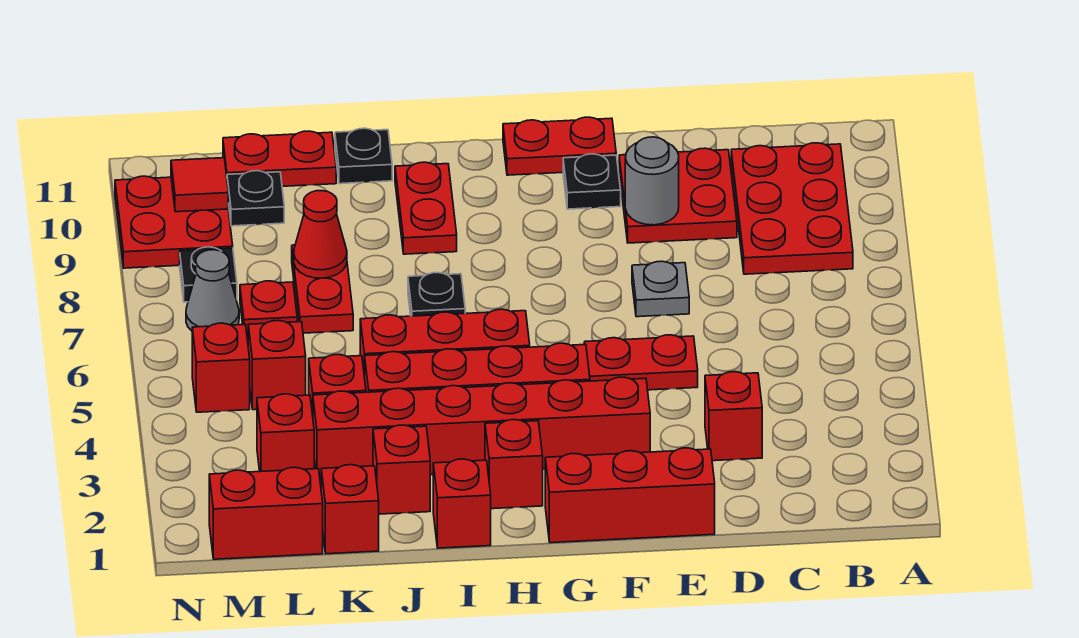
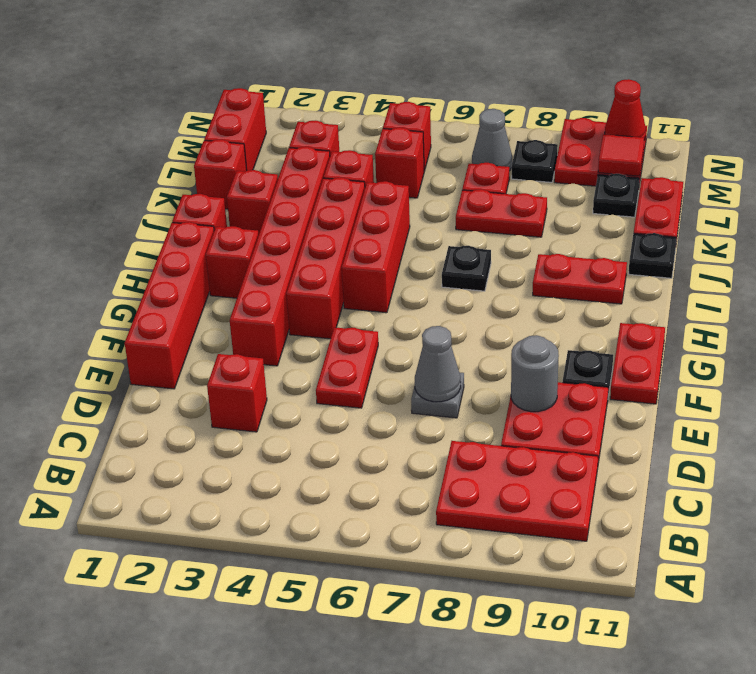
red brick E1:G1 level 1 -> red brick E1:H1 level 1
none -> grey cone E7 level 2
red cone K8 level 2 -> red cone N10 level 2

